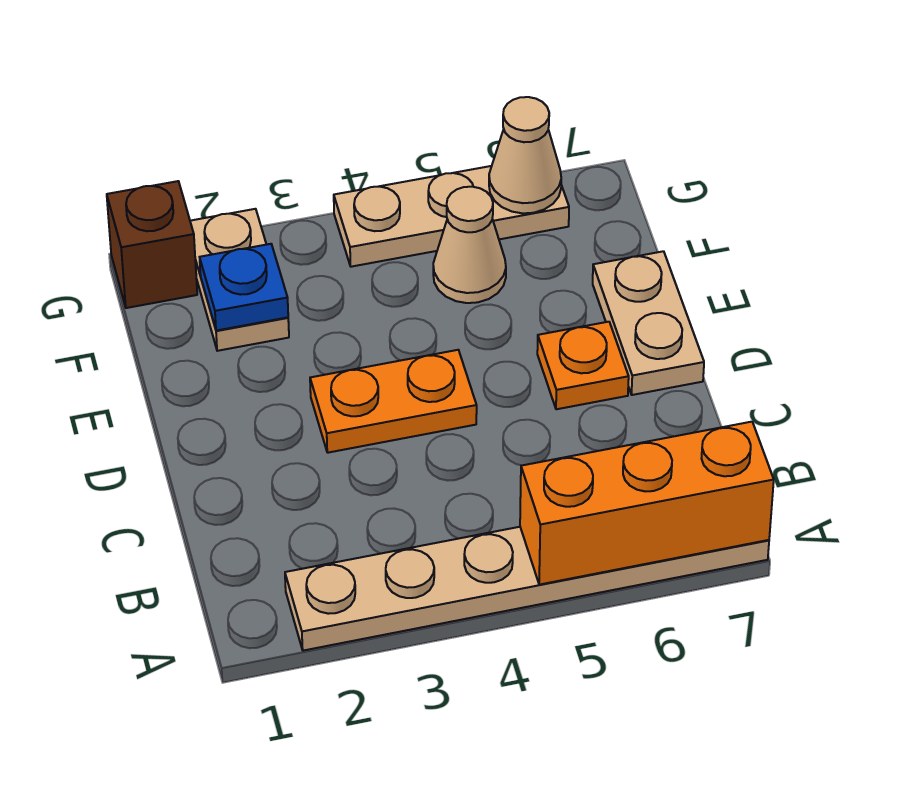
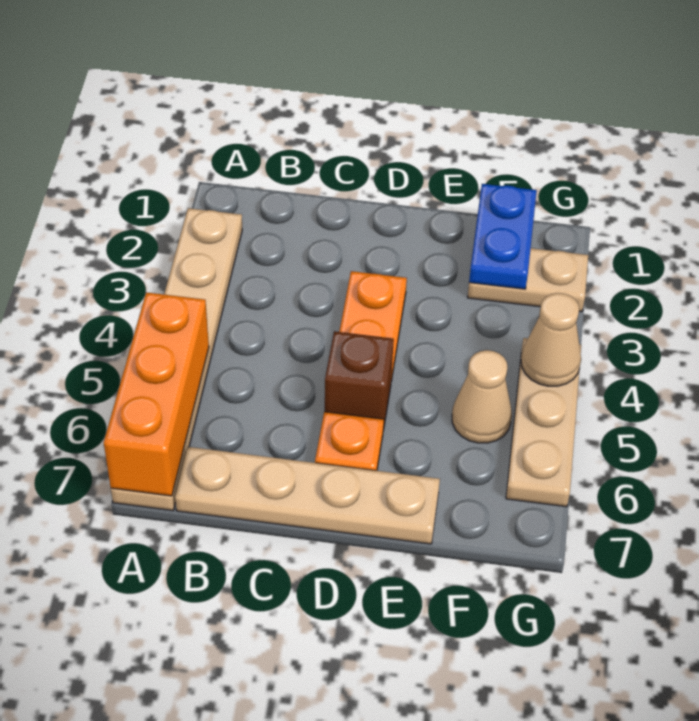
tan plate D7:E7 level 1 -> tan plate B7:E7 level 1
blue plate F2 level 2 -> blue plate F1:F2 level 2
brown brick G1 level 1 -> brown brick D5 level 1
tan cone G6 level 2 -> tan cone G4 level 2

